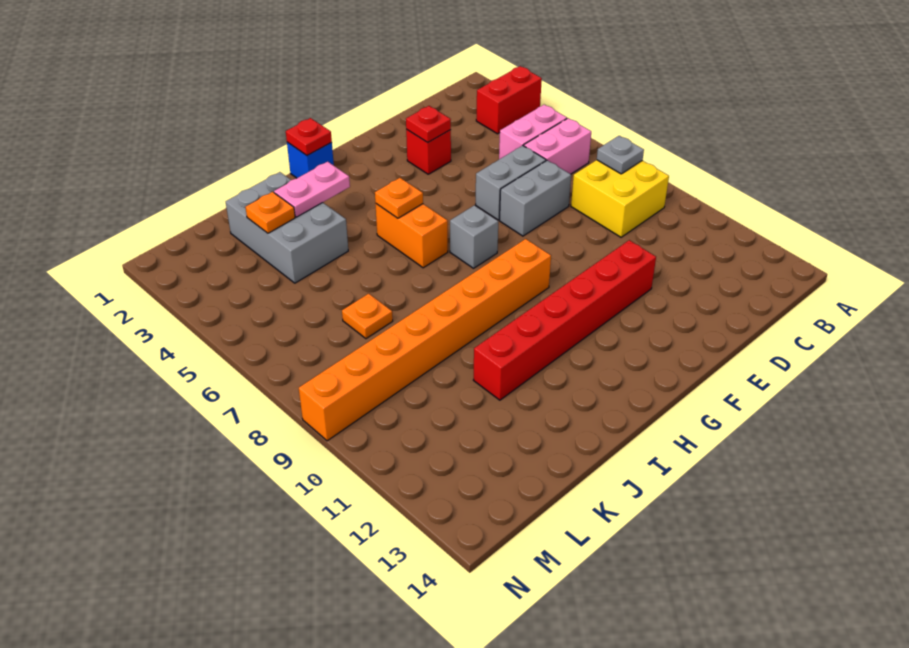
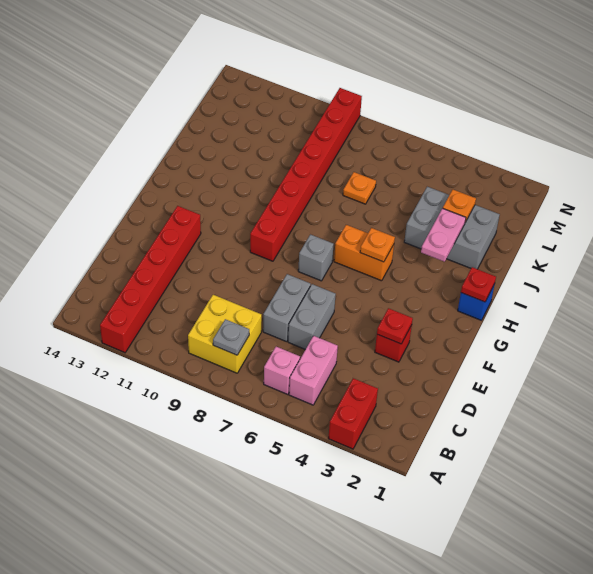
pink brick B6:C6 level 1 -> pink brick B6 level 1
red brick E11:J11 level 1 -> red brick A12:F12 level 1
orange brick G9:N9 level 1 -> red brick G9:N9 level 1

